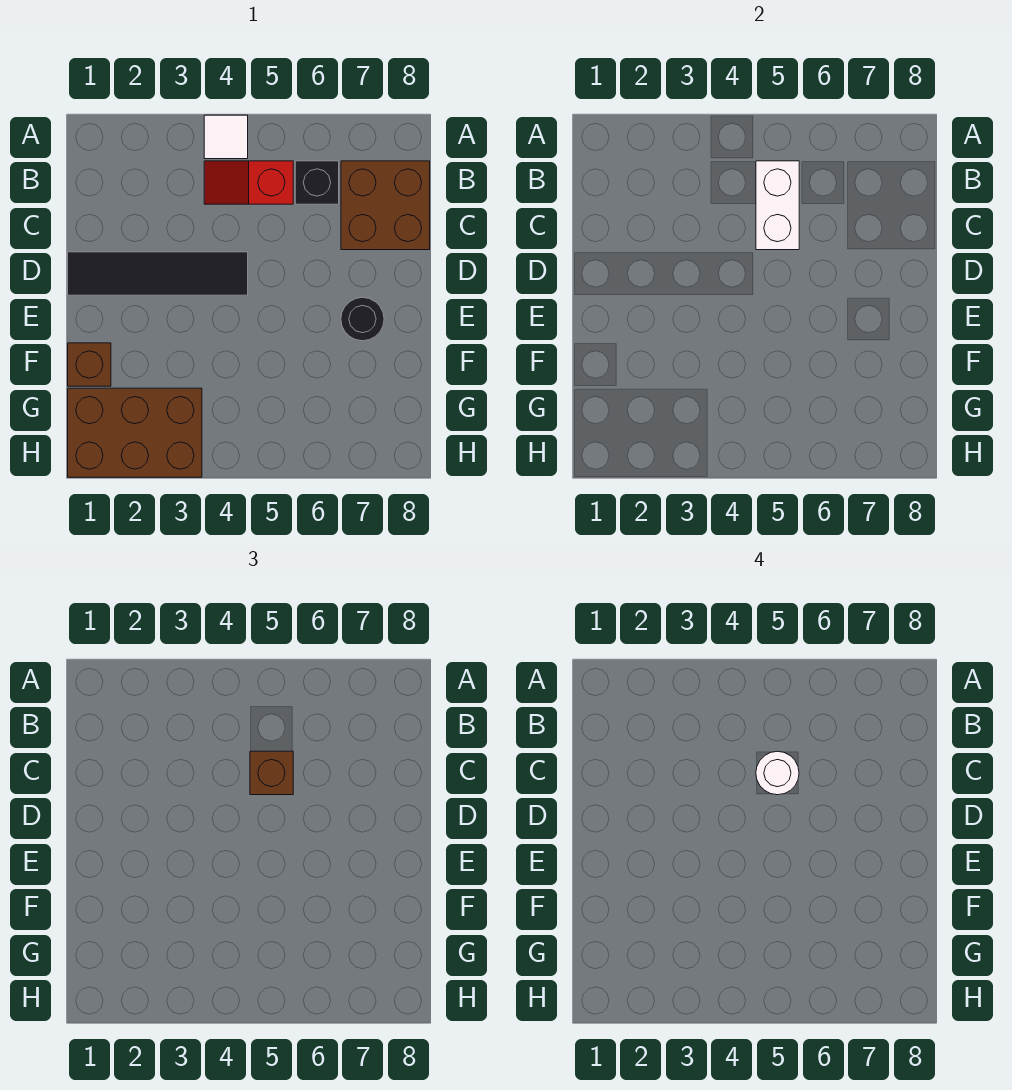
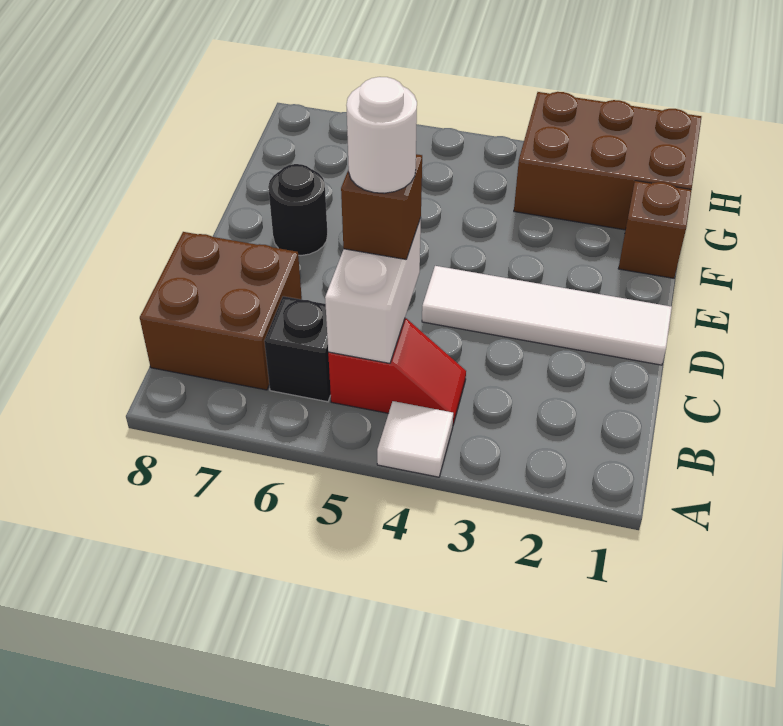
black tile D1:D4 level 1 -> white tile D1:D4 level 1

